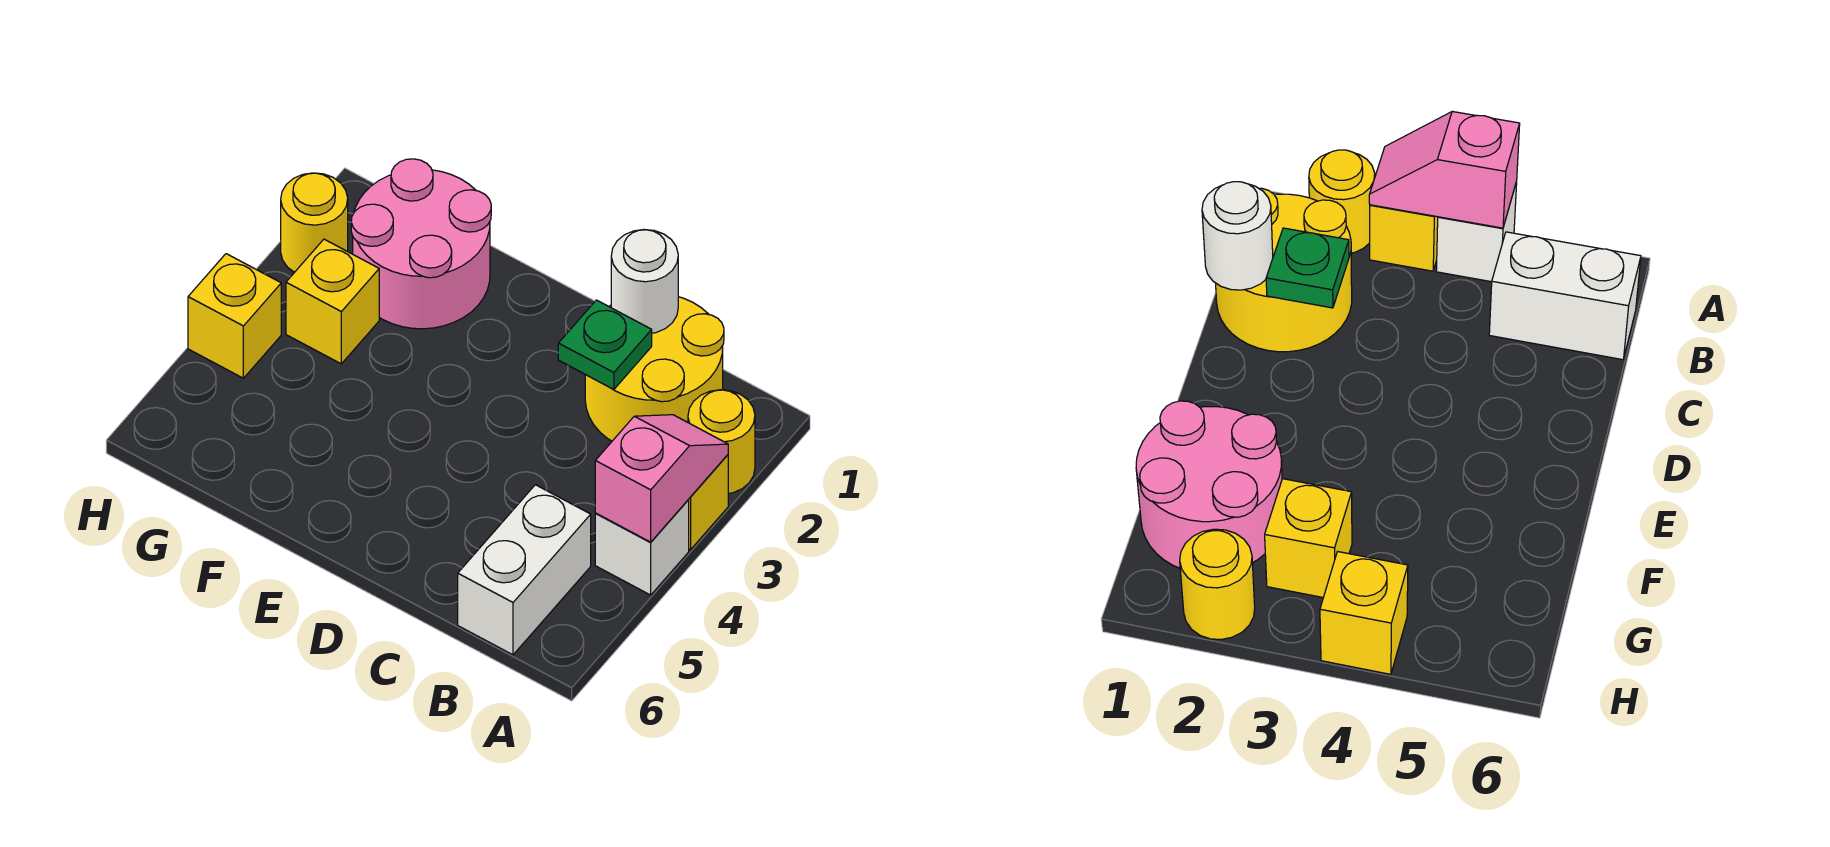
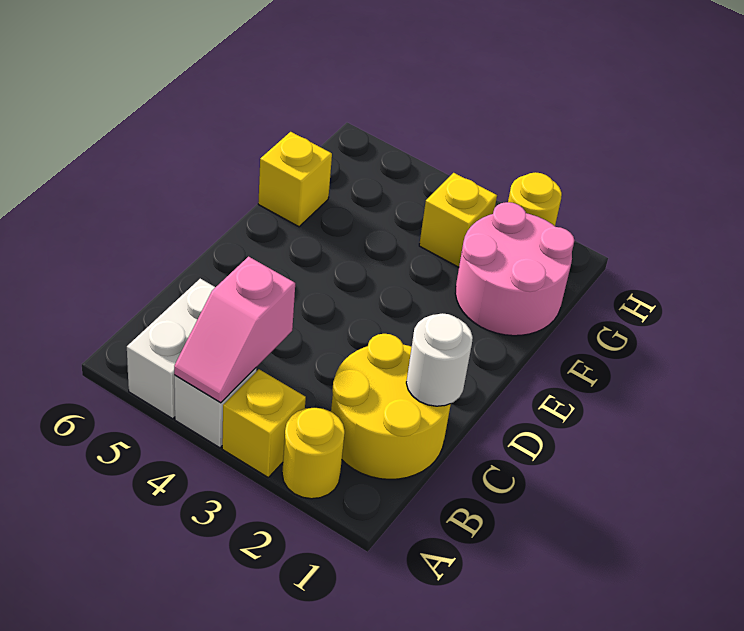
pink slope A3:A4 level 2 top 4 -> pink slope A4:B4 level 2 top B
white brick B5:B6 level 1 -> white brick A5:B5 level 1
green plate C2 level 2 -> none
yellow brick H4 level 1 -> yellow brick F6 level 1

